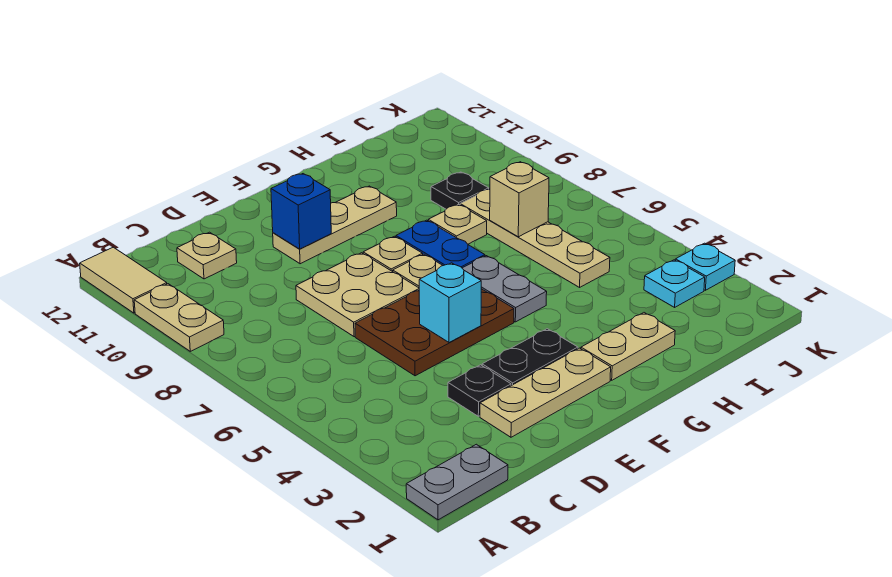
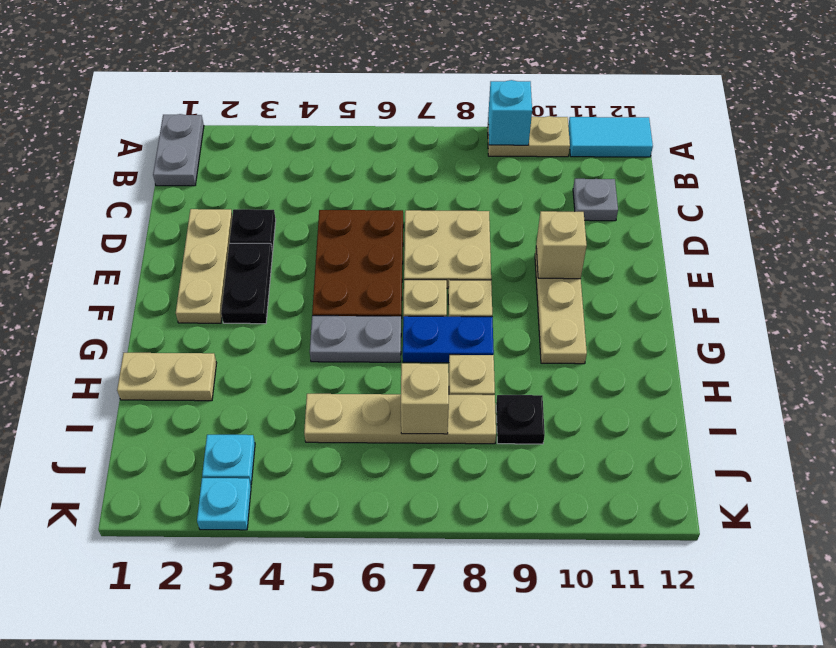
tan tile A11:A12 level 1 -> cyan tile A11:A12 level 1
tan plate C11 level 1 -> grey plate C11 level 1
cyan brick E5 level 2 -> cyan brick A9 level 2
blue brick E10 level 2 -> tan brick E10 level 2
tan plate G2:H2 level 1 -> tan plate H1:H2 level 1

